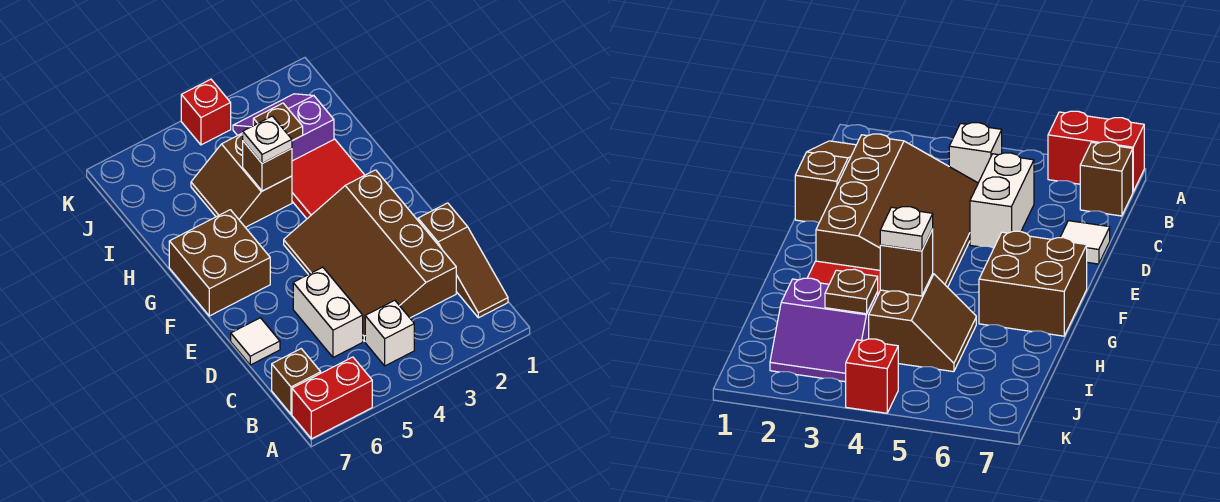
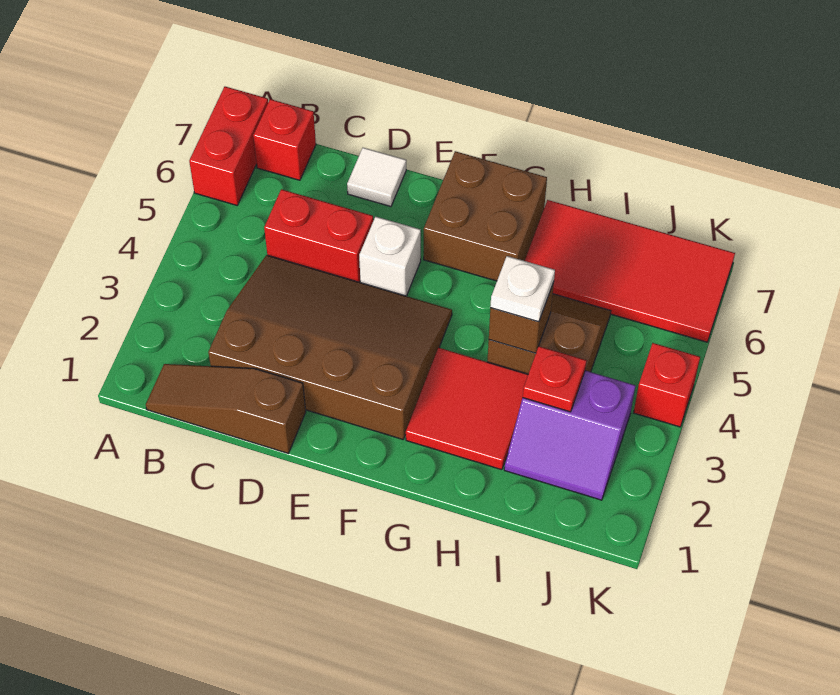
white brick B4 level 1 -> white brick E5 level 1
brown brick B7 level 1 -> red brick B7 level 1
white brick C5:D5 level 1 -> red brick C5:D5 level 1
none -> red tile H6:K7 level 1
purple slope I2:J3 level 1 top I -> purple slope I2:J3 level 1 top 3
brown plate I3 level 2 -> red plate I3 level 2

